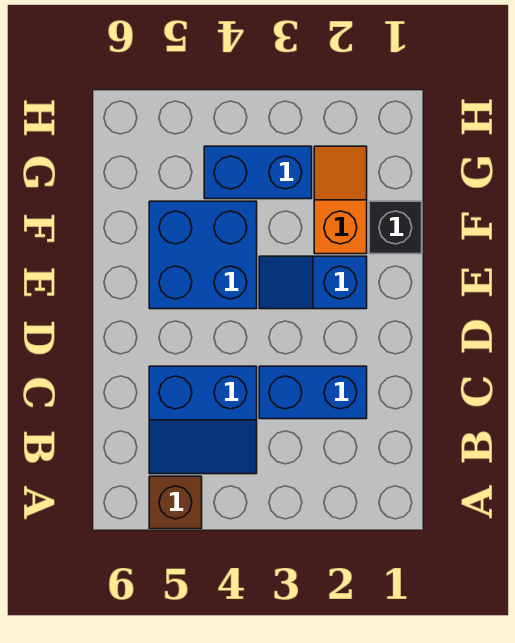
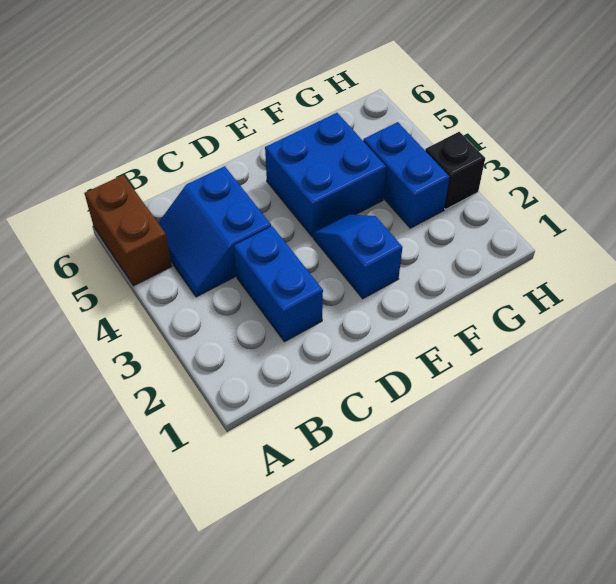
brown brick A5 level 1 -> brown brick A5:A6 level 1
black brick F1 level 1 -> black brick H3 level 1
orange slope F2:G2 level 1 top F -> none

